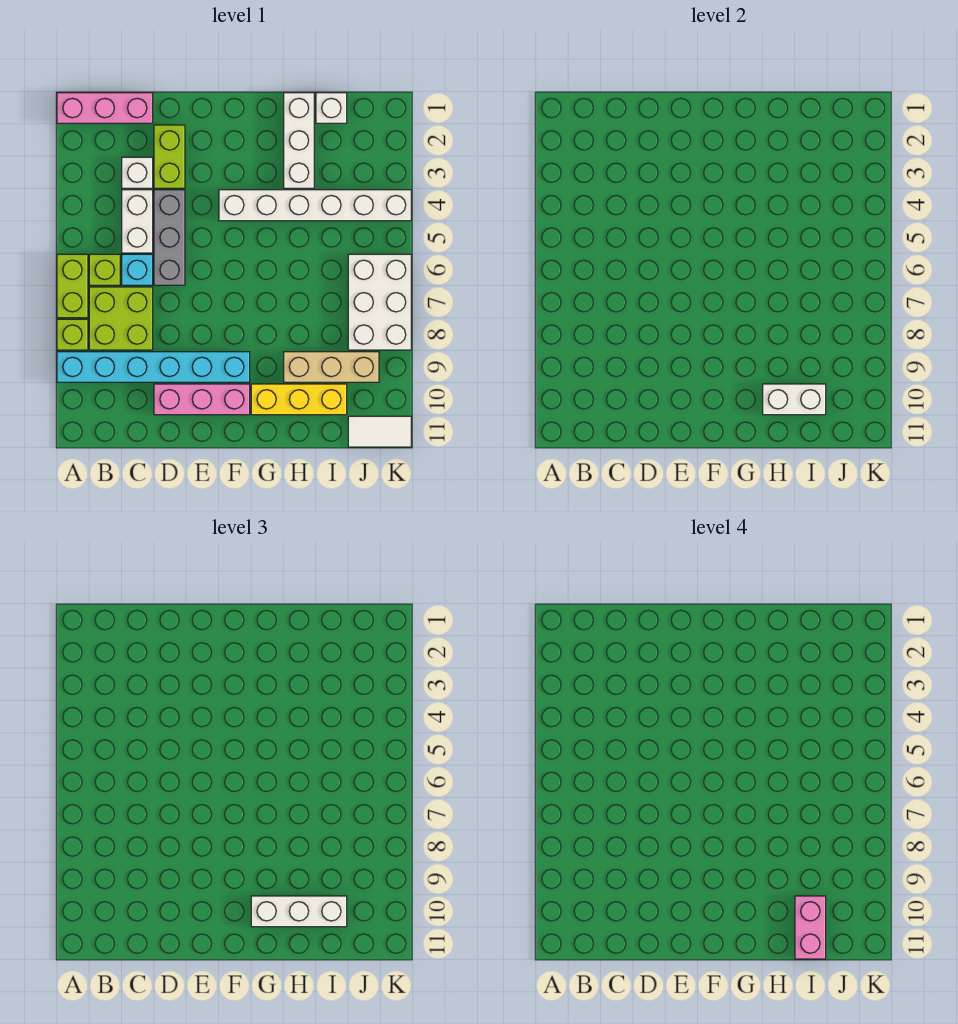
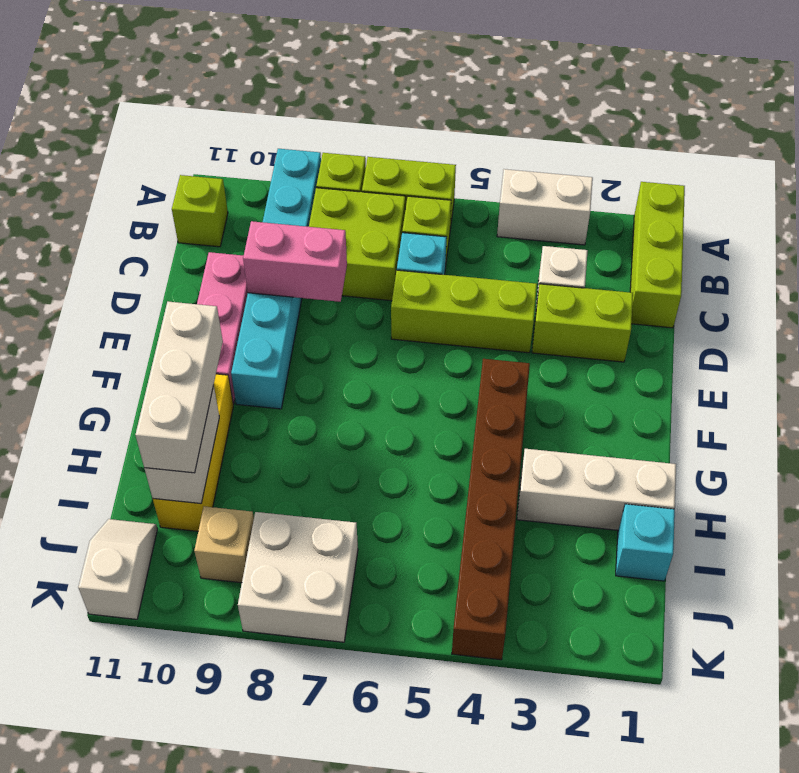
pink brick A1:C1 level 1 -> lime brick A1:C1 level 1
none -> lime brick B11 level 1
white brick C4:C5 level 1 -> white brick A3:A4 level 1
grey brick D4:D6 level 1 -> lime brick D4:D6 level 1
white brick F4:K4 level 1 -> brown brick F4:K4 level 1
tan brick H9:J9 level 1 -> tan brick J9 level 1
white brick I1 level 1 -> cyan brick I1 level 1
pink brick I10:I11 level 4 -> pink brick D8:D9 level 2
white brick J6:K8 level 1 -> white brick J7:K8 level 1
white tile J11:K11 level 1 -> white slope J11:K11 level 1 top K

